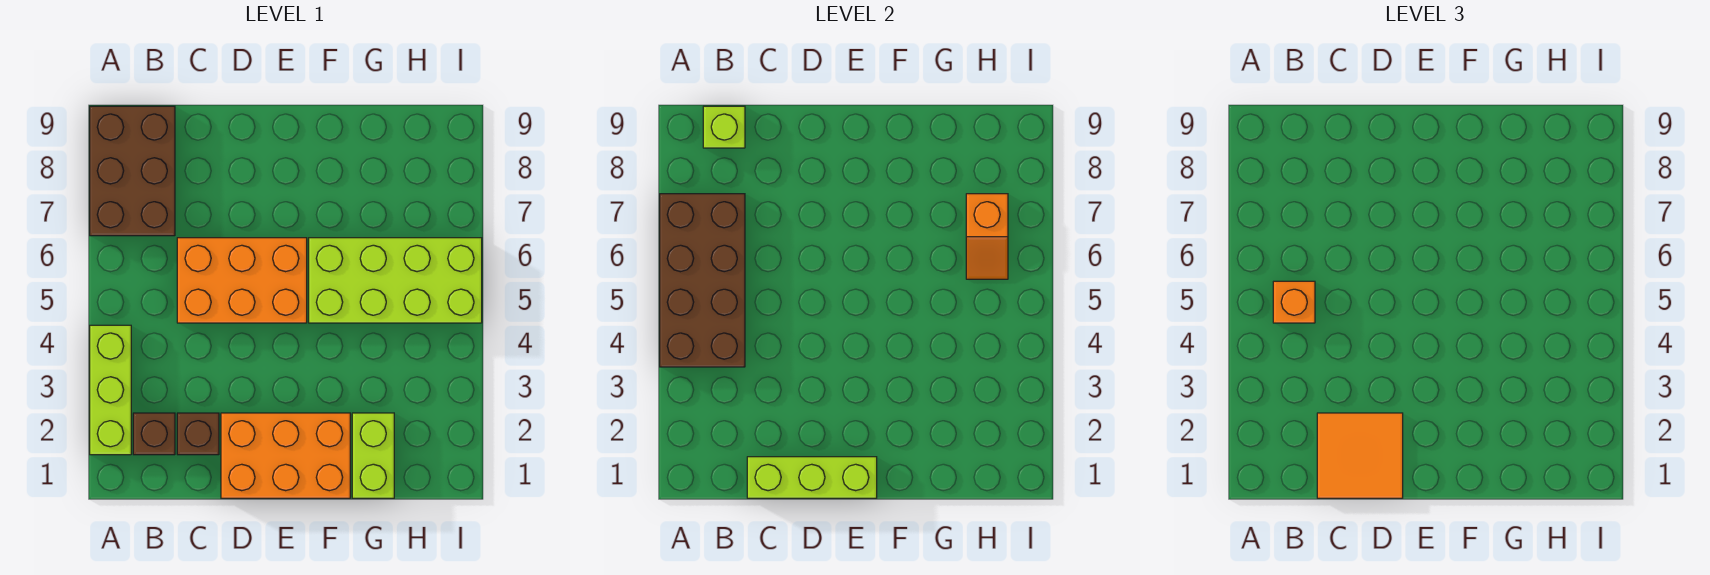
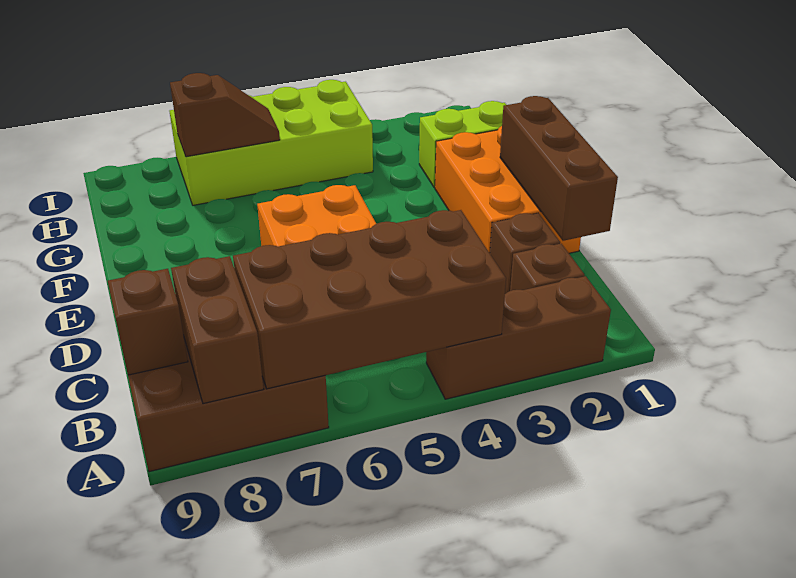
lime brick A2:A4 level 1 -> brown brick A2:A4 level 1
none -> brown brick A8:B8 level 2
orange brick B5 level 3 -> none
lime brick B9 level 2 -> brown brick B9 level 2
lime brick C1:E1 level 2 -> brown brick C1:E1 level 2
orange tile C1:D2 level 3 -> none
lime brick F5:I6 level 1 -> lime brick H4:I7 level 1
orange slope H6:H7 level 2 top 7 -> brown slope H6:H7 level 2 top 7

